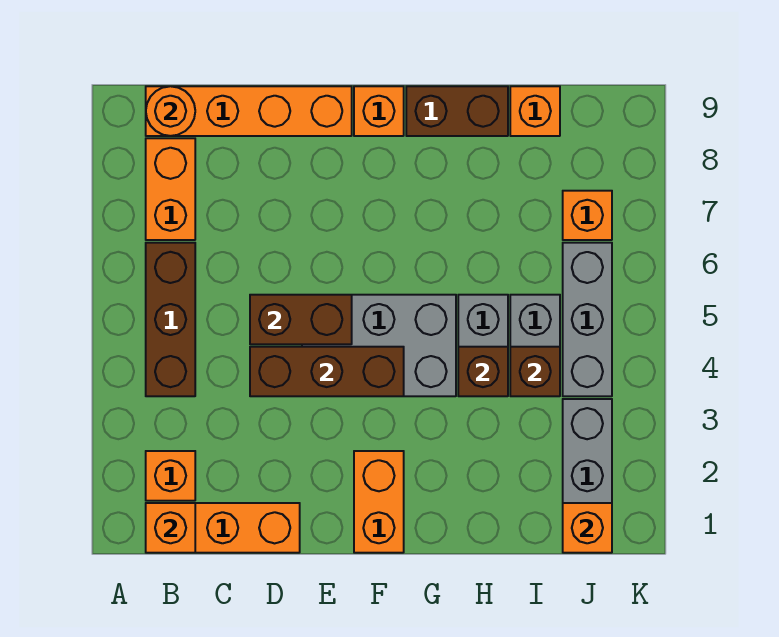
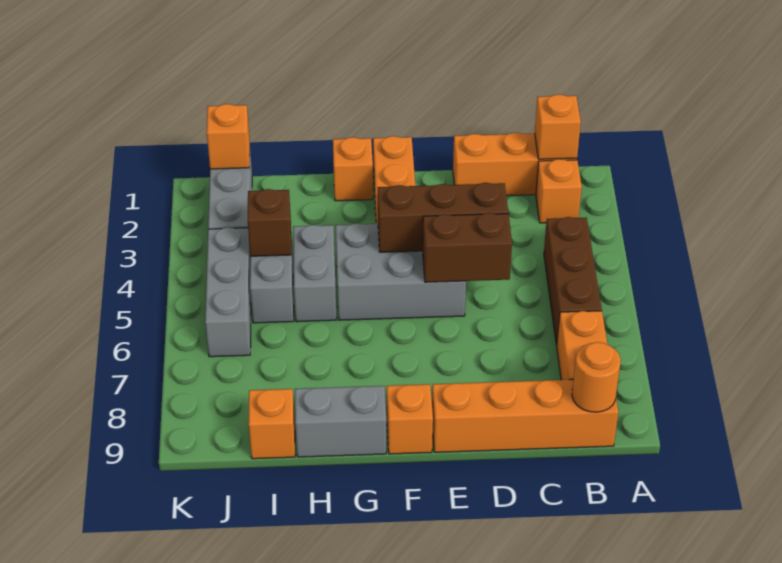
brown brick G9:H9 level 1 -> grey brick G9:H9 level 1
brown brick H4 level 2 -> none
orange brick J7 level 1 -> orange brick G1 level 1

